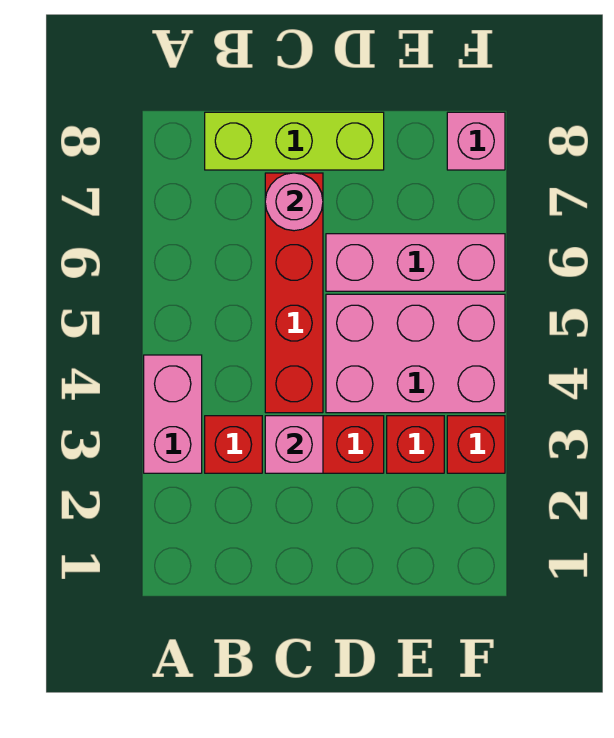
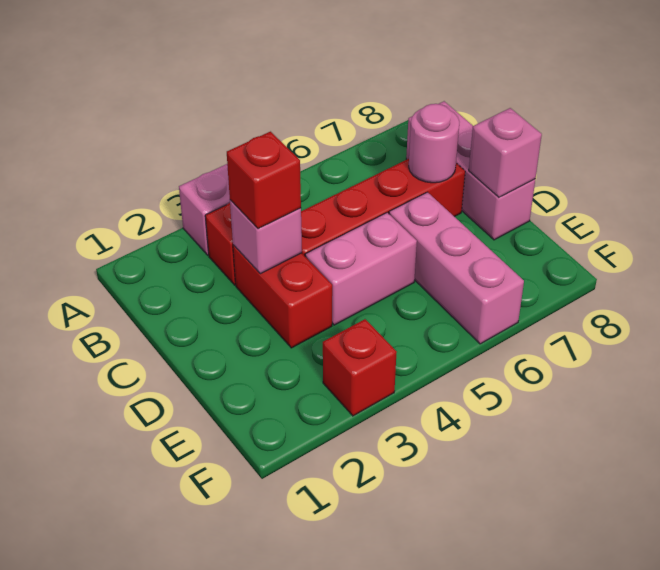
lime brick B8:D8 level 1 -> pink brick B8:D8 level 1
pink brick D4:F5 level 1 -> pink brick D4:D5 level 1
red brick E3 level 1 -> red brick C3 level 3
pink brick F8 level 1 -> pink brick D8 level 2

